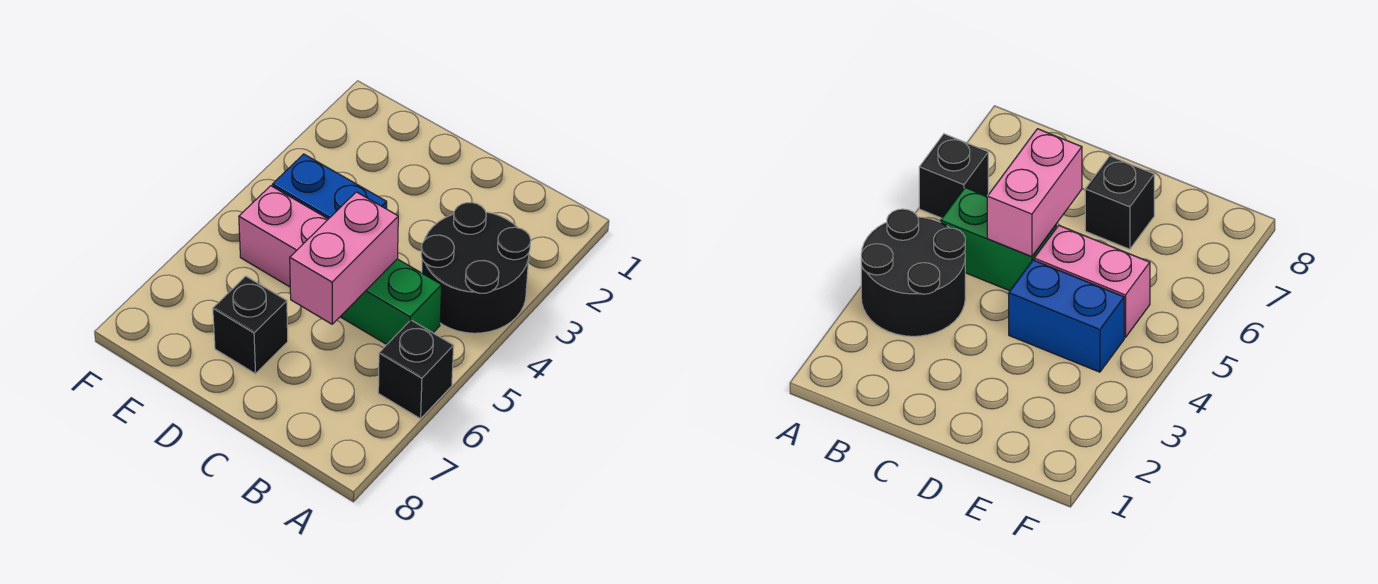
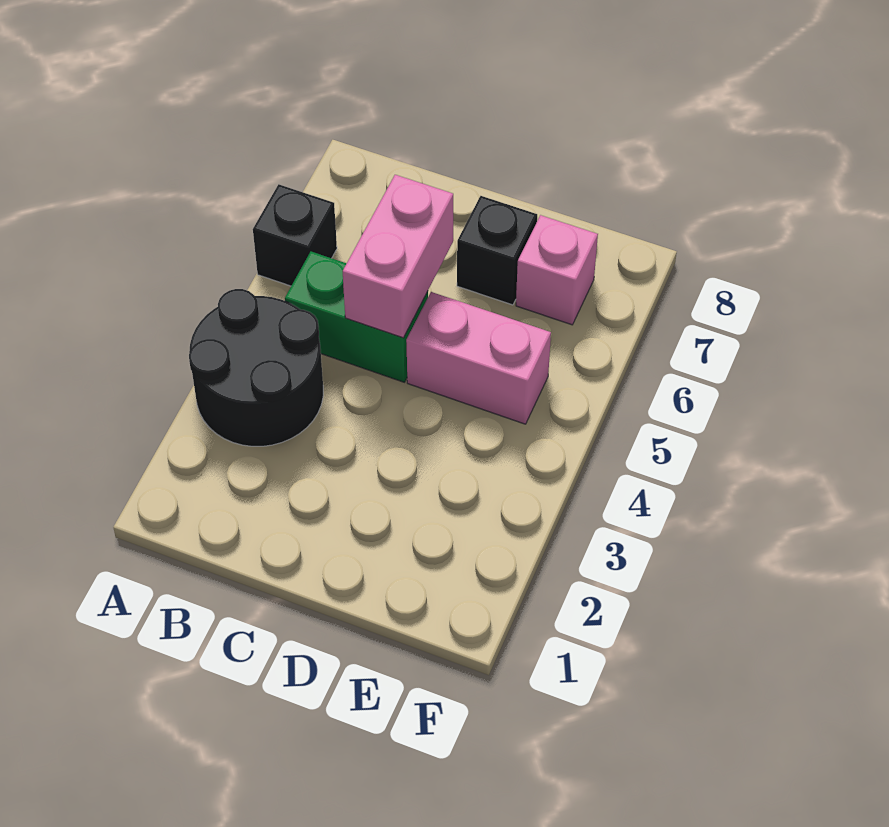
blue brick D4:E4 level 1 -> none
none -> pink brick E7 level 1

